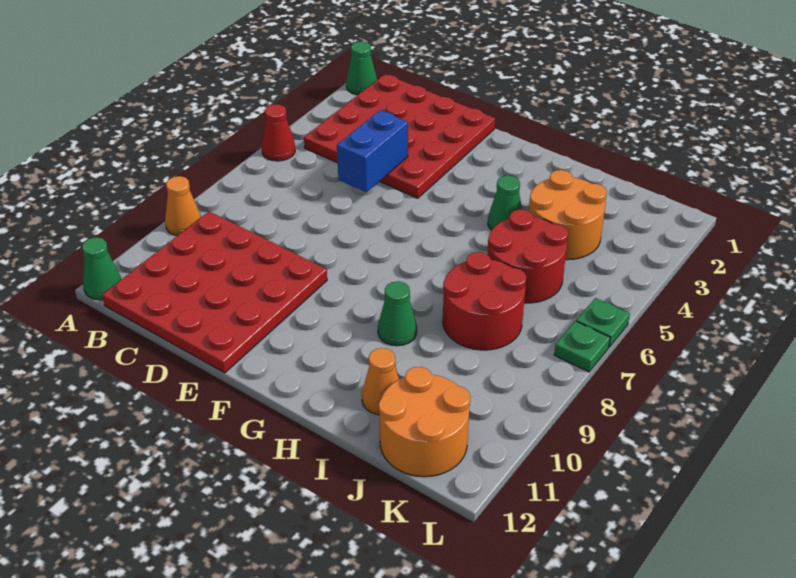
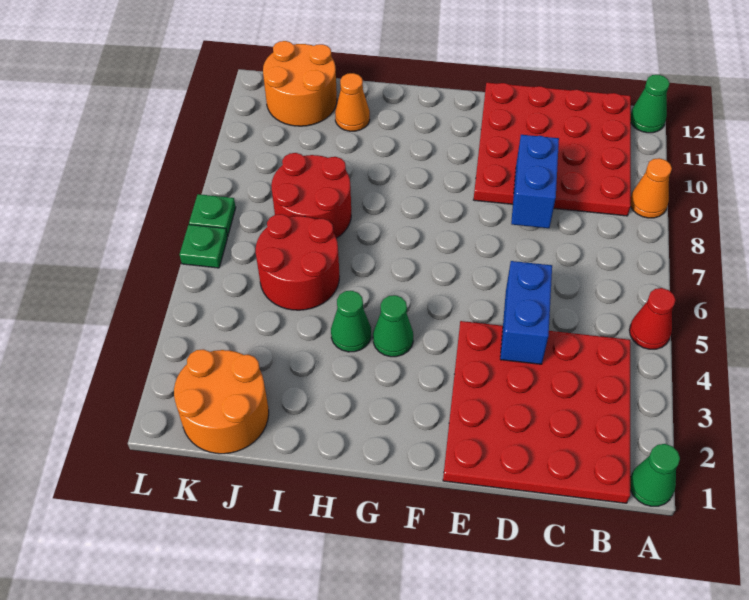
none -> blue brick D8:D9 level 2
green cone H9 level 1 -> green cone G4 level 1
orange round brick I3:J4 level 1 -> orange round brick J1:K2 level 1

